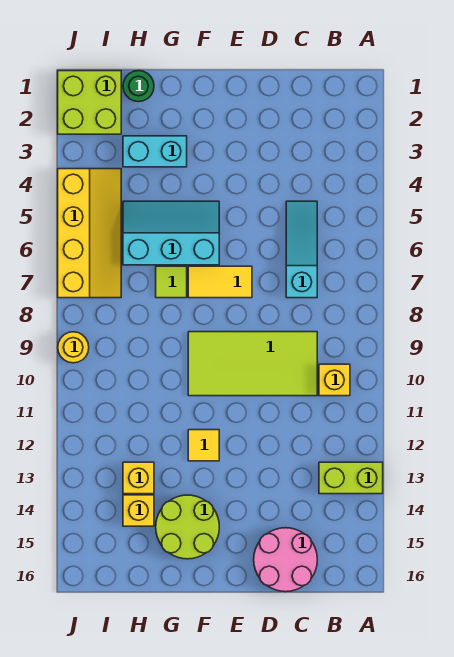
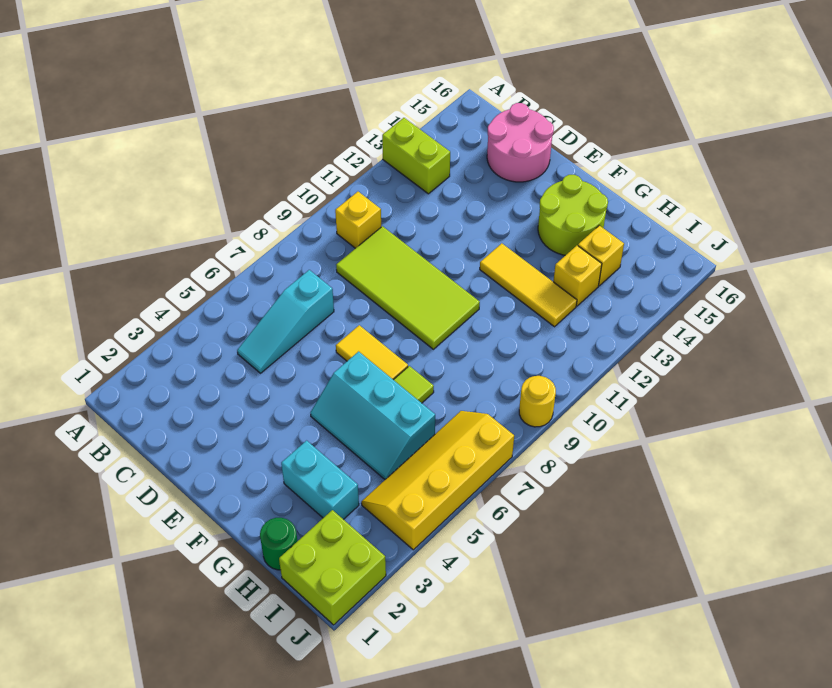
yellow tile F12 level 1 -> yellow tile F12:H12 level 1

